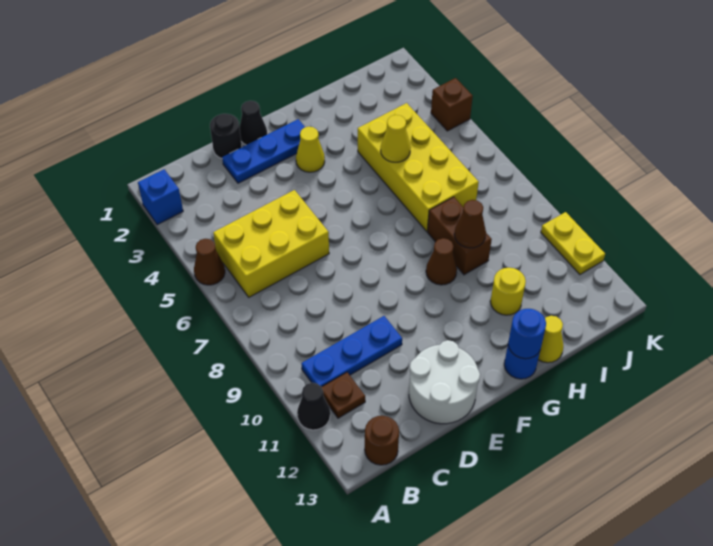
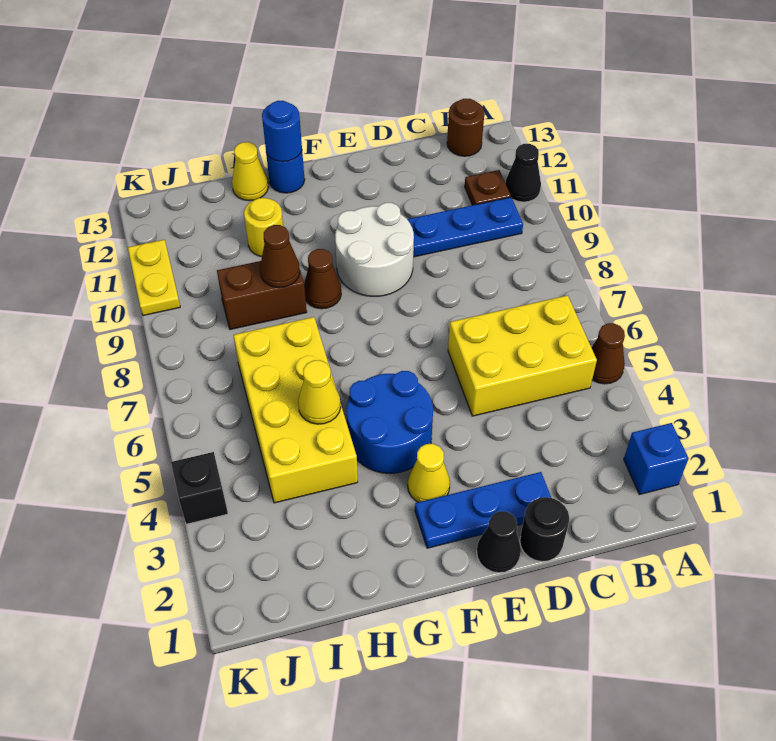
white round brick D12:E13 level 1 -> white round brick E9:F10 level 1
none -> blue round brick F4:G5 level 1
brown brick H8:H9 level 1 -> brown brick H9:I9 level 1
brown brick K4 level 1 -> black brick K4 level 1

